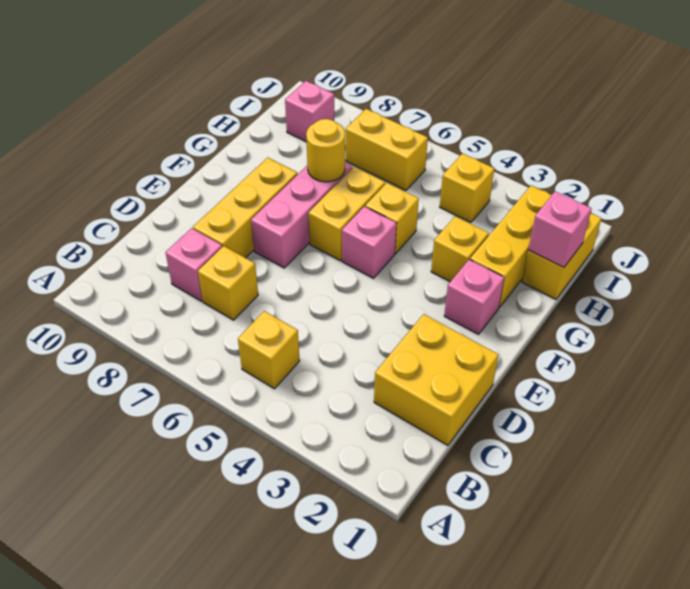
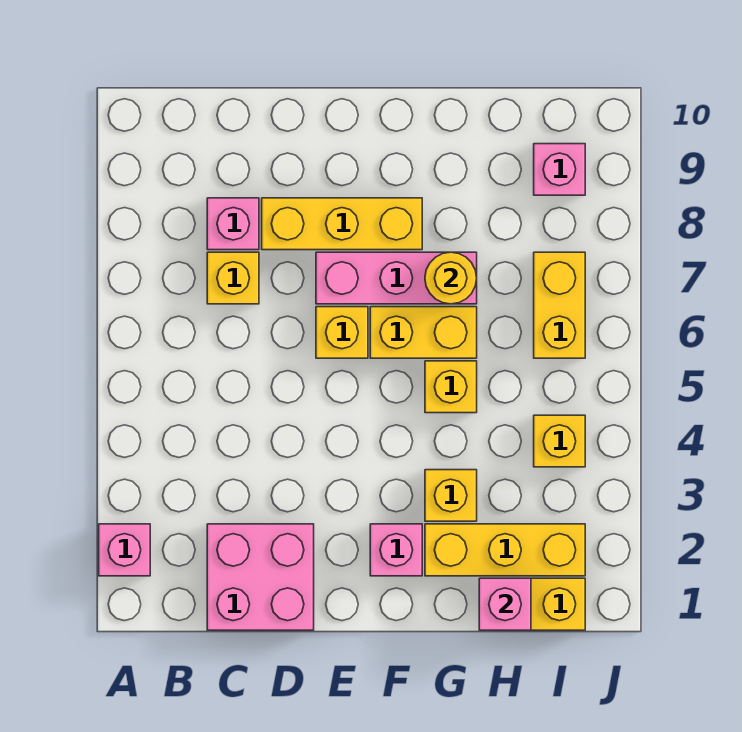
yellow brick B5 level 1 -> yellow brick E6 level 1
yellow brick C1:D2 level 1 -> pink brick C1:D2 level 1
pink brick F5 level 1 -> pink brick A2 level 1

